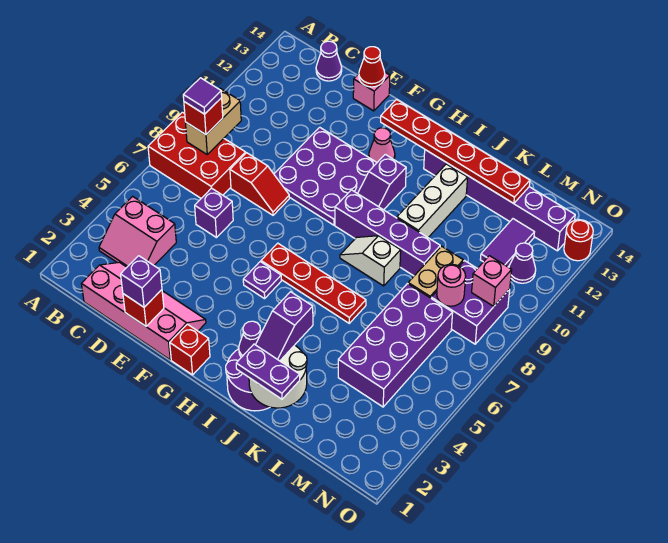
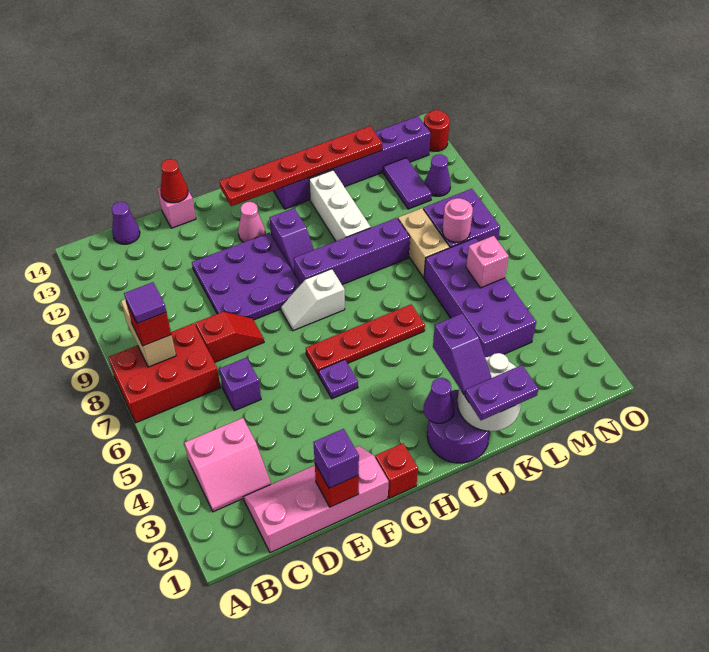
white slope I8:J8 level 1 top J -> white slope G8:H8 level 1 top H
pink brick N9 level 2 -> pink brick M6 level 2

